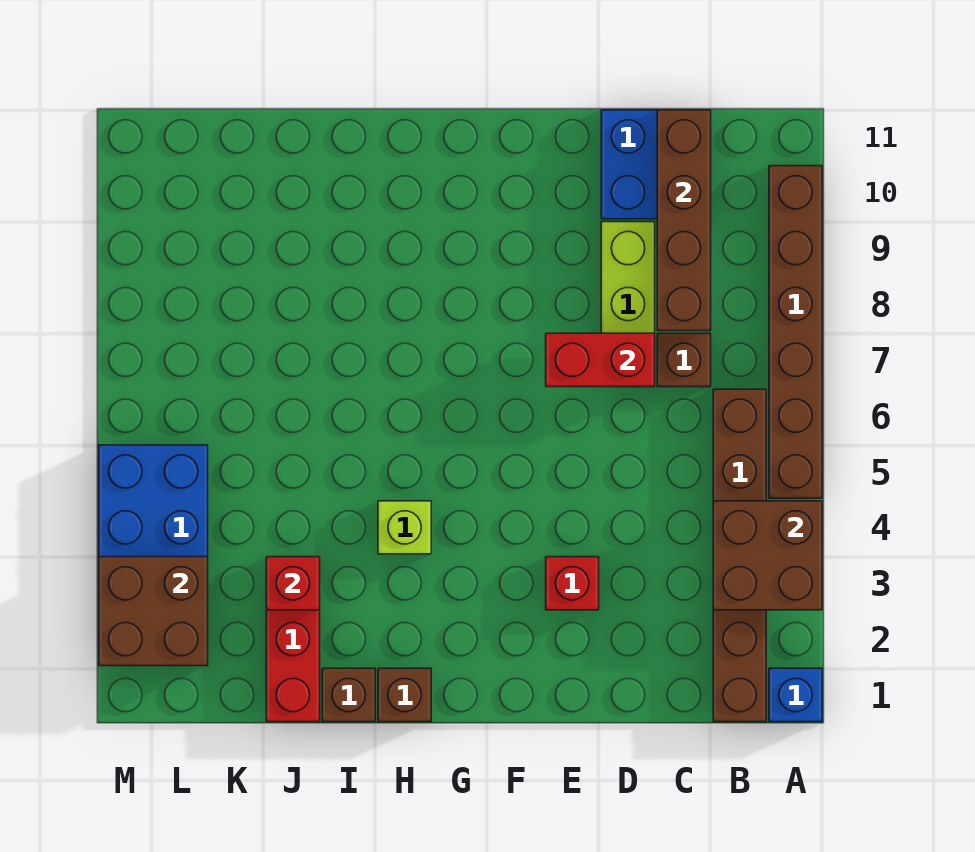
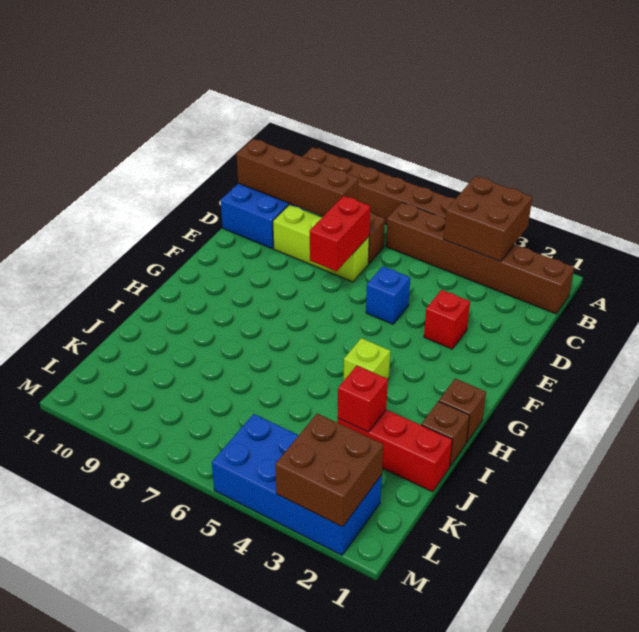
blue brick A1 level 1 -> blue brick E5 level 1

